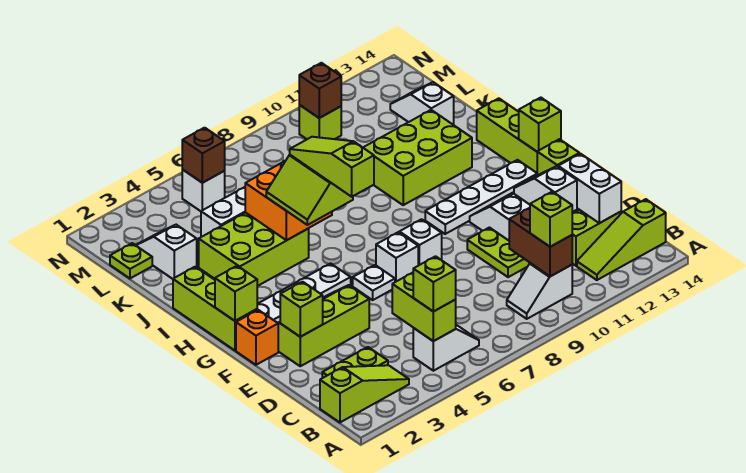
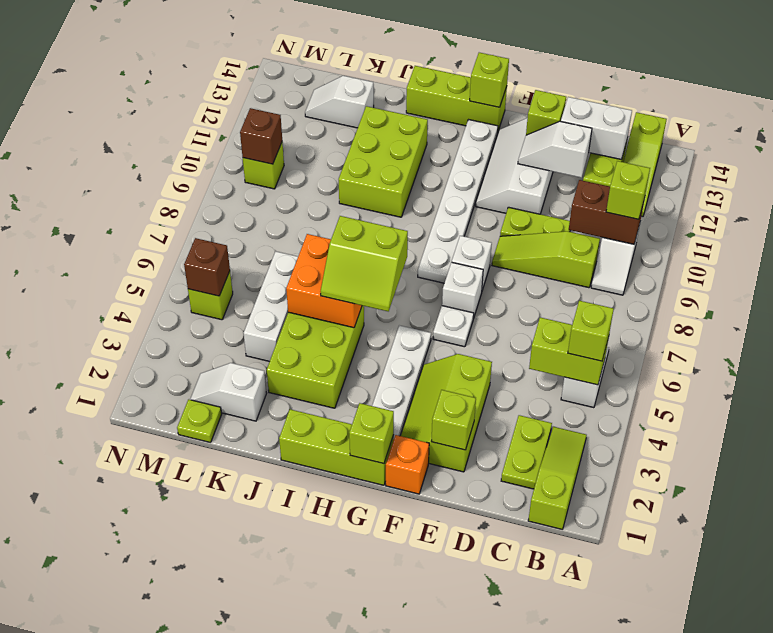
lime slope G6:I6 level 4 top G -> lime slope C9:E9 level 1 top C
white plate G10:G13 level 1 -> white plate G8:G13 level 1
white brick M5 level 1 -> lime brick M5 level 1

